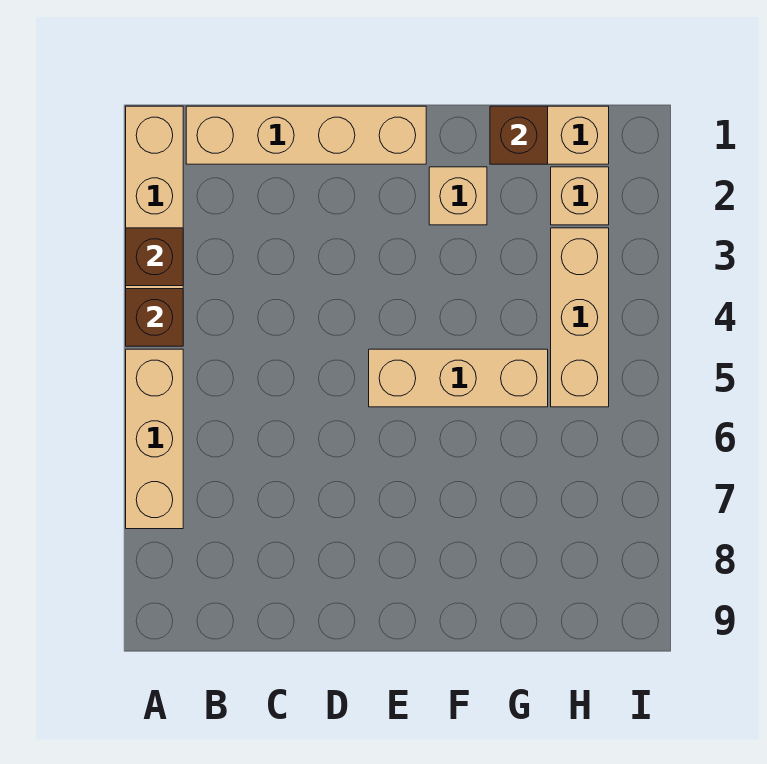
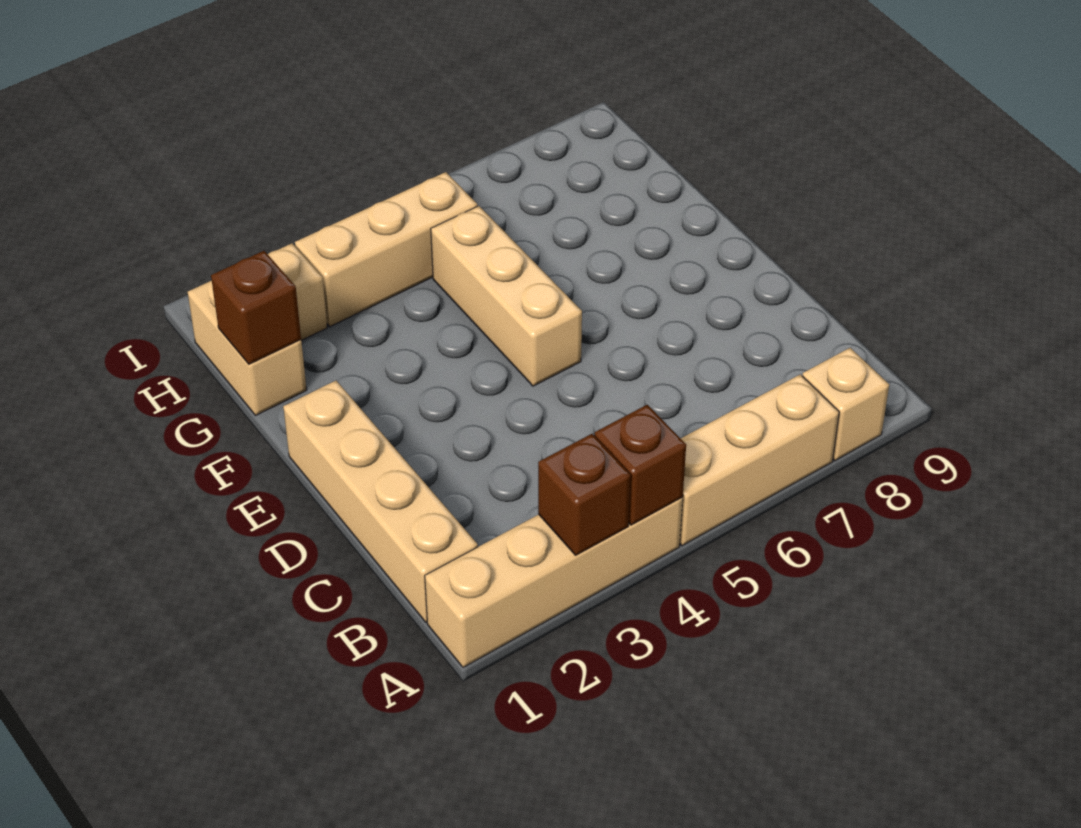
tan brick F2 level 1 -> tan brick A8 level 1

